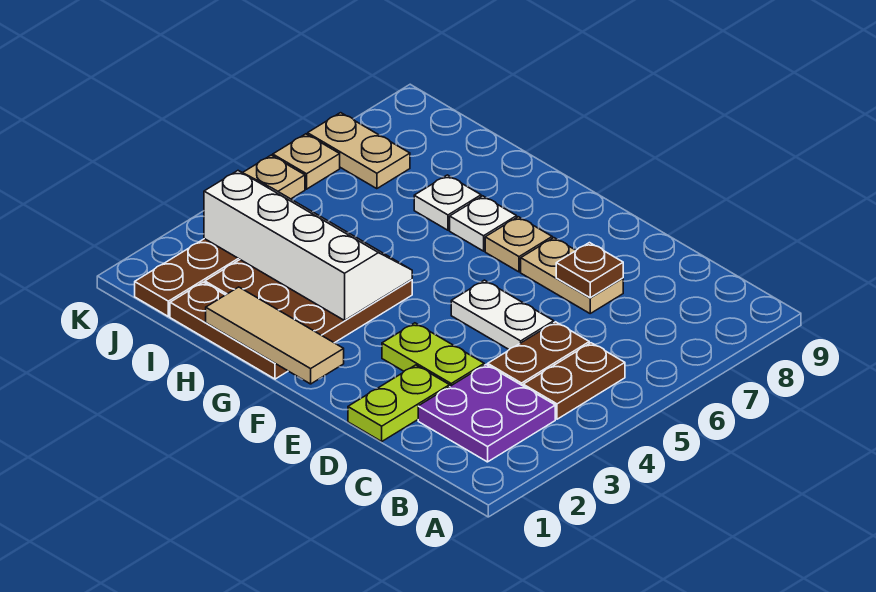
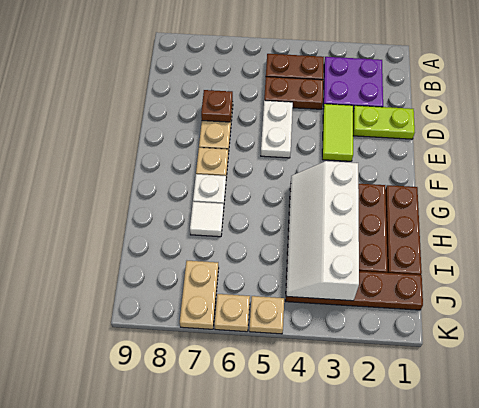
lime plate D3:E3 level 1 -> lime tile D3:E3 level 1
tan tile F1:H1 level 2 -> none
white plate H7 level 1 -> white tile H7 level 1

